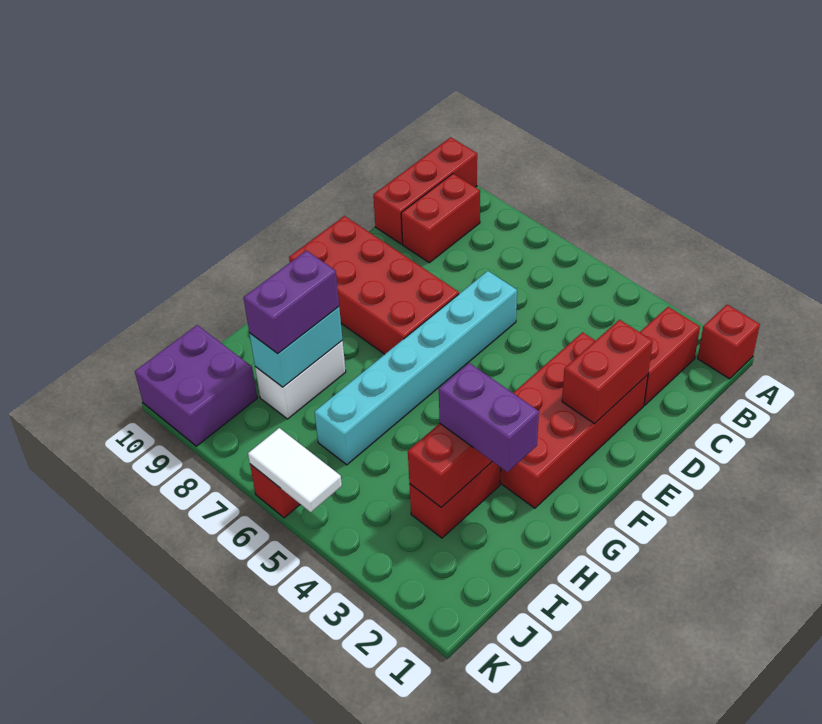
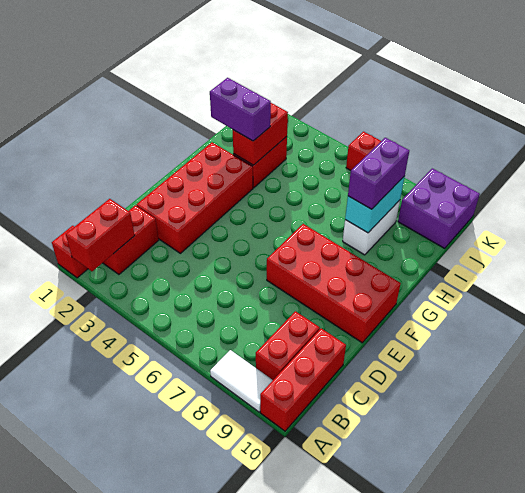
red brick D2:E2 level 2 -> red brick A2:B2 level 2
cyan brick D6:I6 level 1 -> none
white tile K5:K6 level 2 -> white tile A8:A9 level 1

